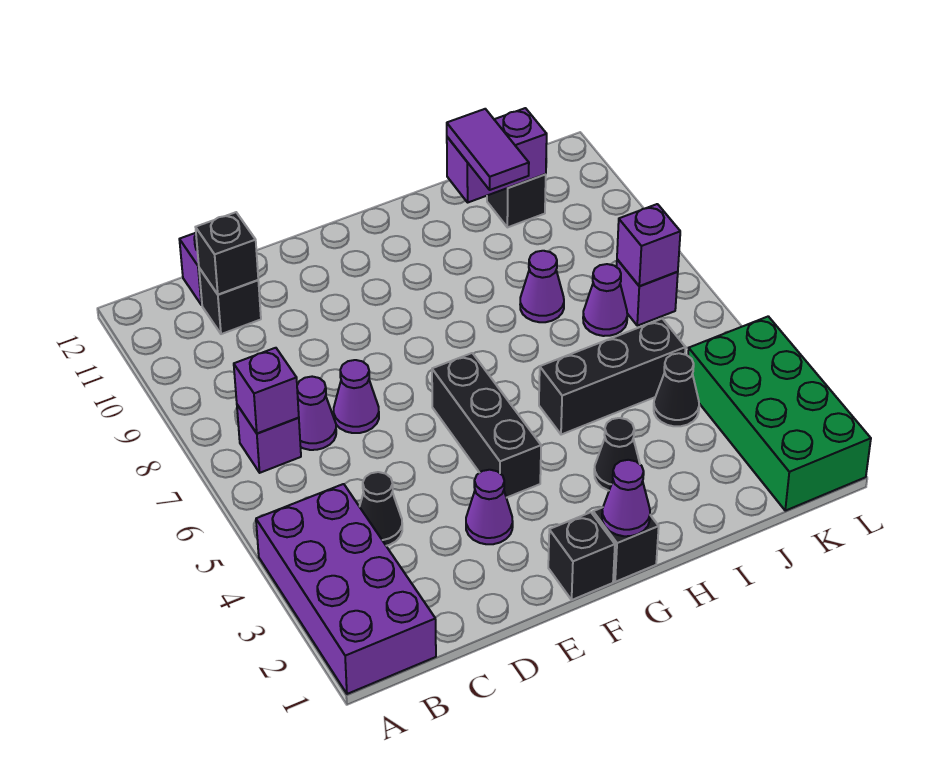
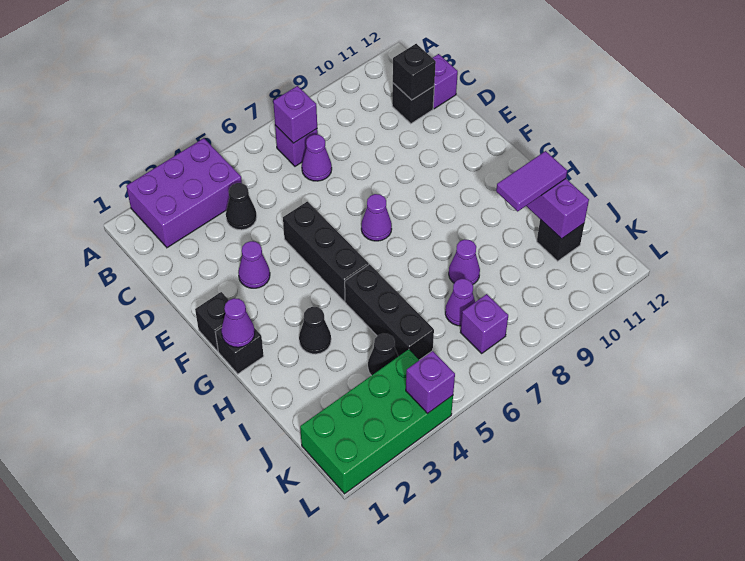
purple brick A1:B4 level 1 -> purple brick A2:B4 level 1
purple cone D7 level 1 -> purple cone F7 level 1
black brick F4:F6 level 1 -> black brick E5:G5 level 1
purple brick K7 level 2 -> purple brick L4 level 2

